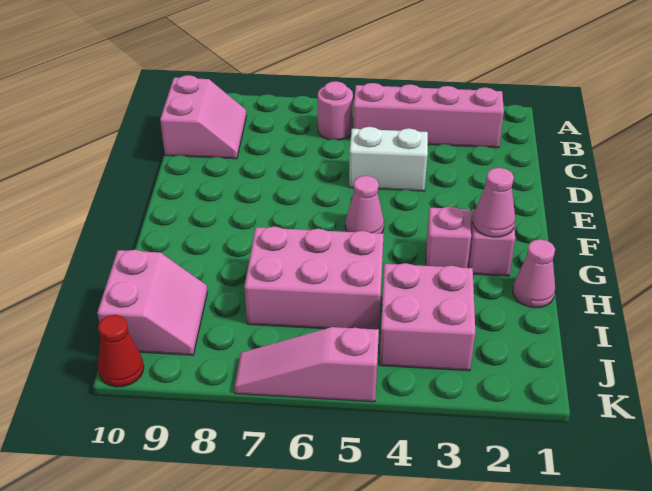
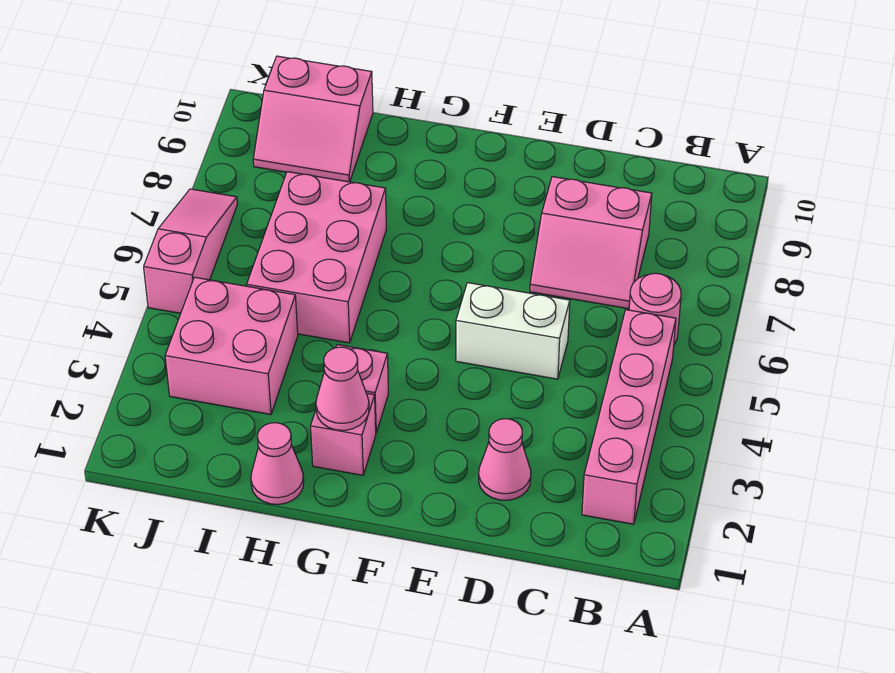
pink slope B9:C10 level 1 top 10 -> pink slope C7:D8 level 1 top 8
white brick D4:D5 level 1 -> white brick D5:E5 level 1
pink cone F5 level 1 -> pink cone D2 level 1
red cone K10 level 1 -> none

